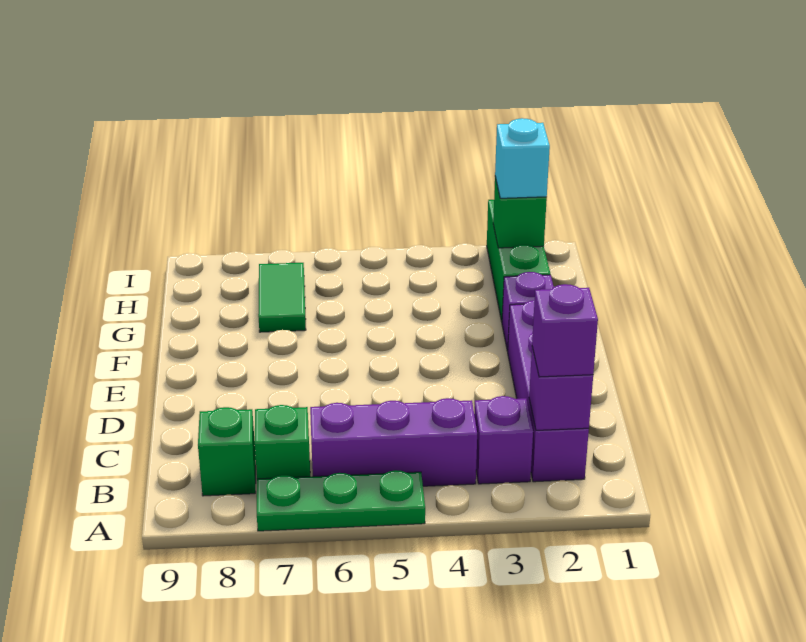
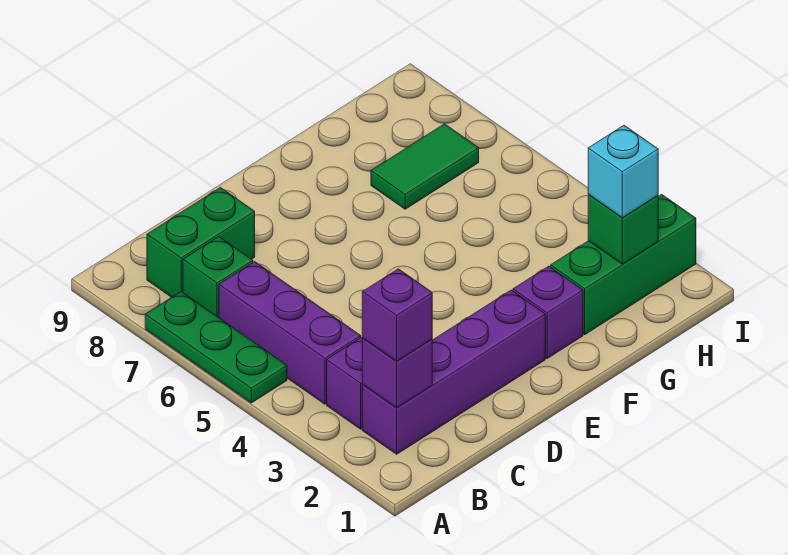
green brick B8 level 1 -> green brick B8:C8 level 1

